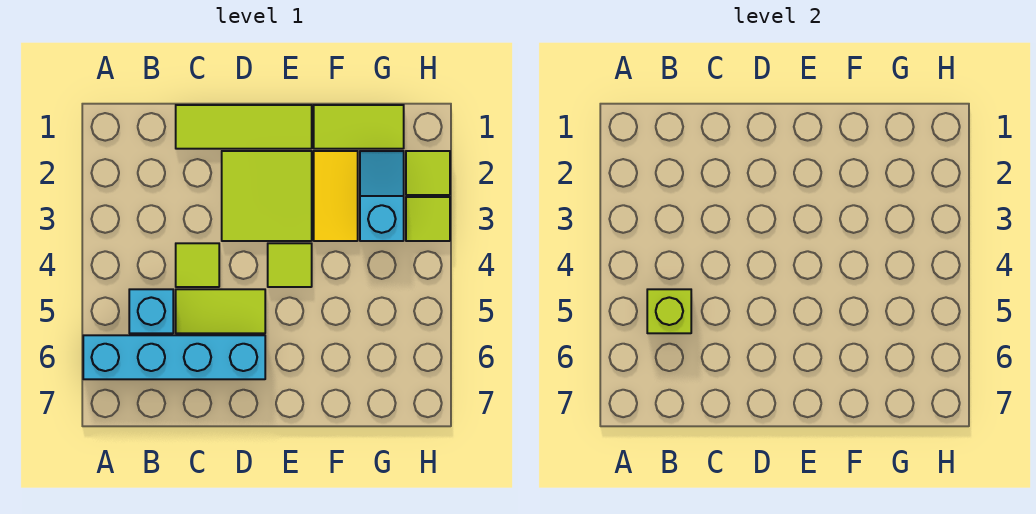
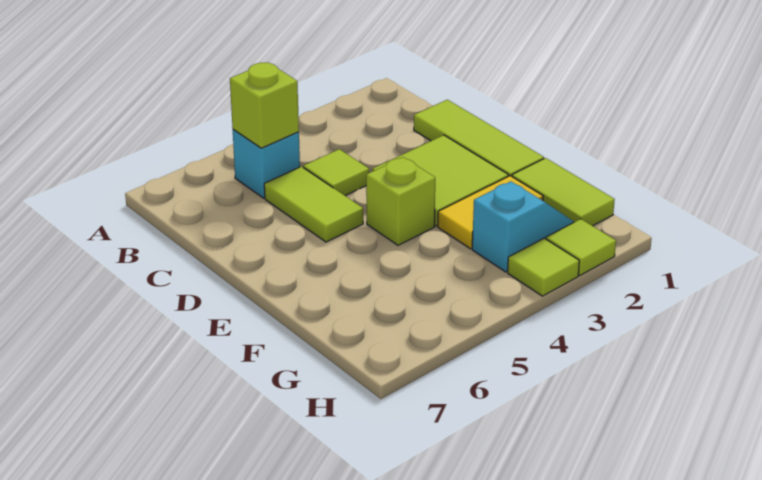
cyan brick A6:D6 level 1 -> none
lime tile E4 level 1 -> lime brick E4 level 1

